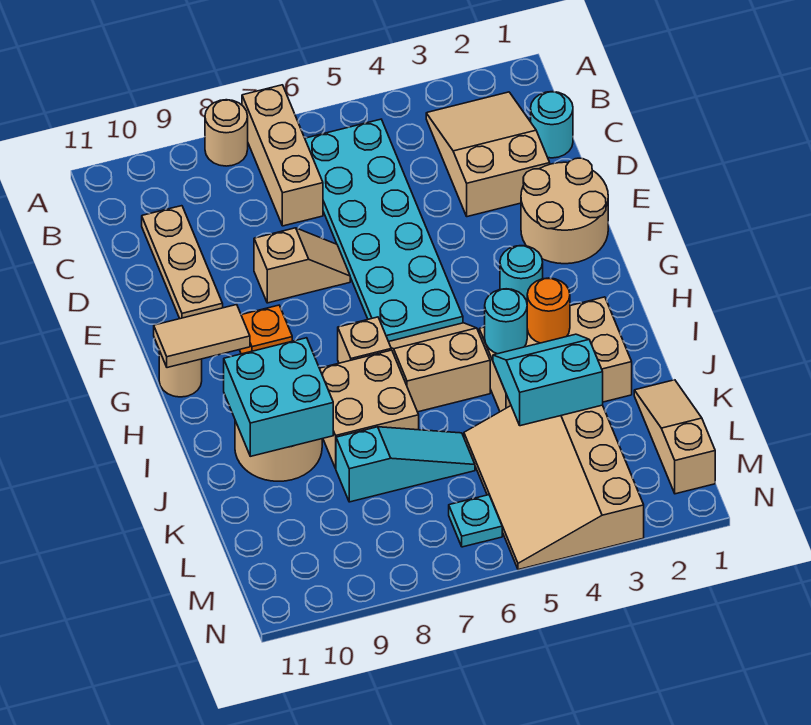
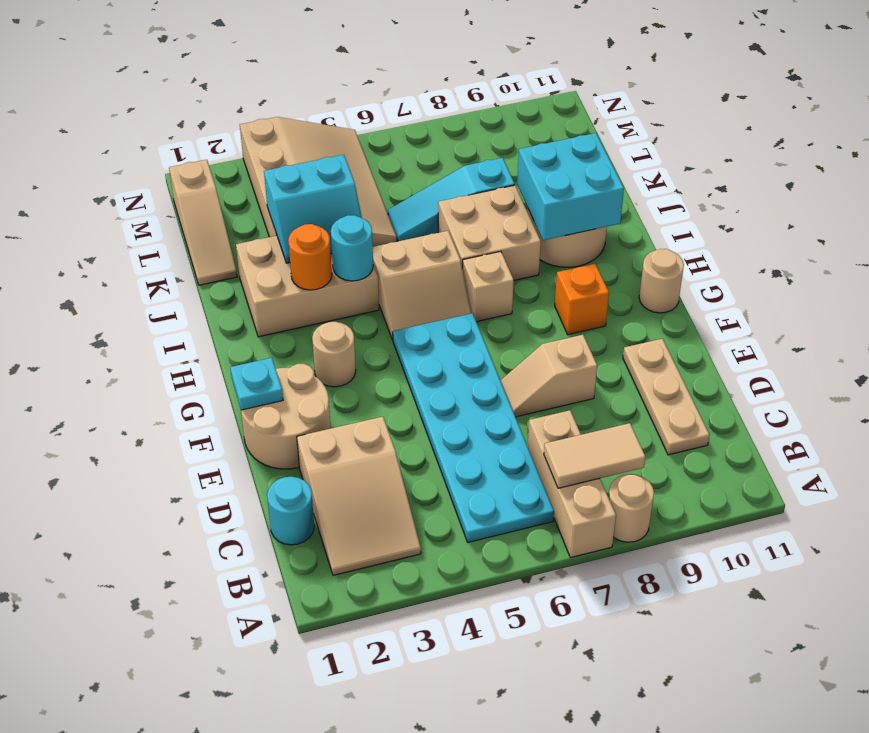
cyan round brick G3 level 1 -> tan round brick G3 level 1
tan tile G10:G11 level 2 -> tan tile B7:B8 level 2
cyan plate M6 level 1 -> cyan plate F1 level 2

